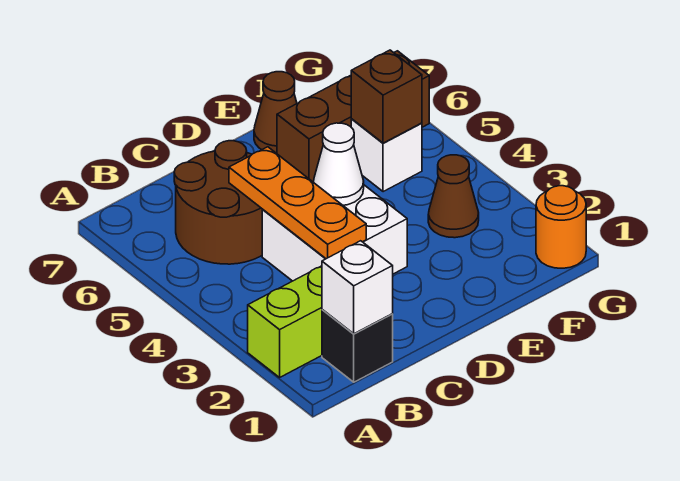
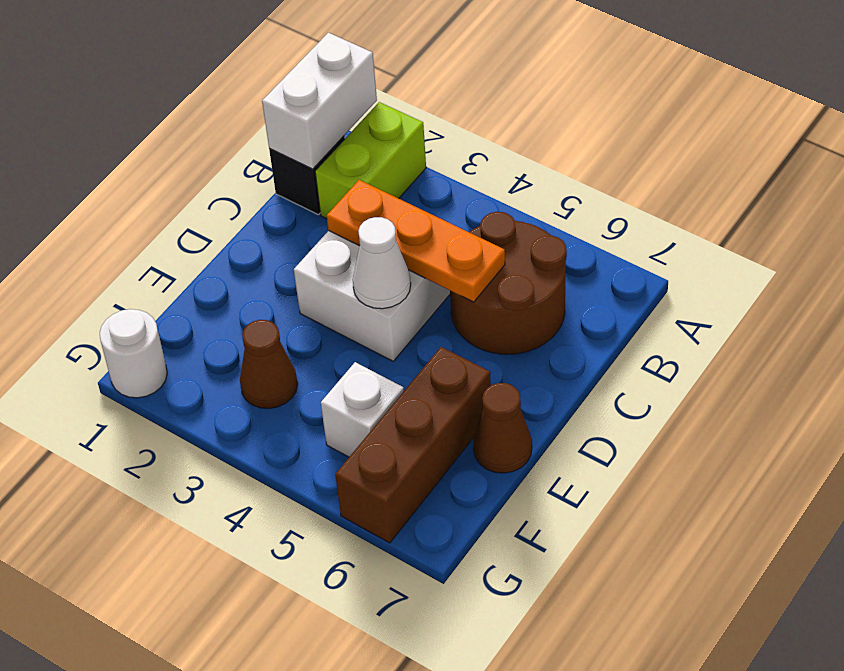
white brick B1 level 2 -> white brick A1:B1 level 2
brown brick F5 level 2 -> none
orange round brick G1 level 1 -> white round brick G1 level 1

